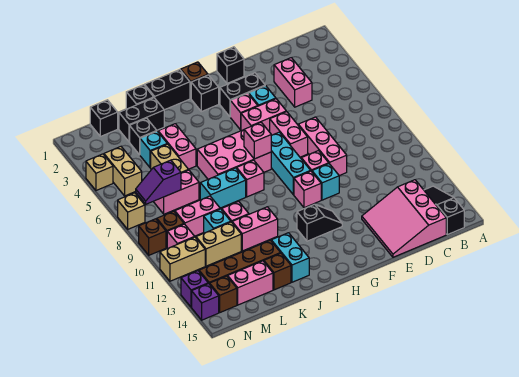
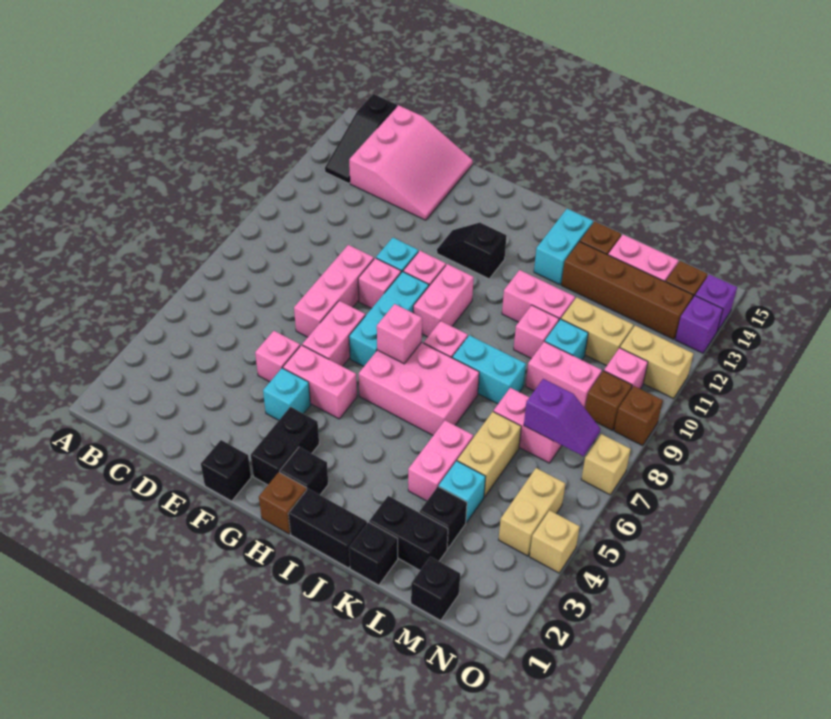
pink brick D3:D4 level 1 -> pink brick H9:H10 level 1
black brick F3:G3 level 1 -> black brick G2:G3 level 1
pink brick G4 level 1 -> pink brick E5 level 1

